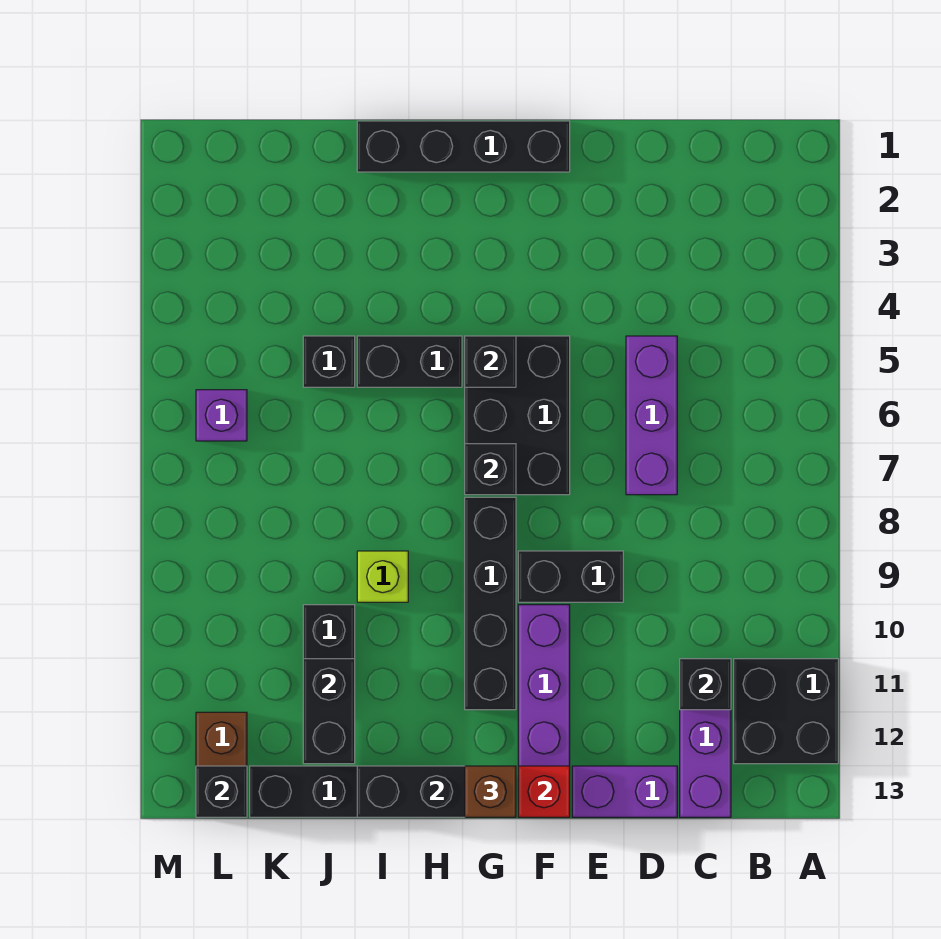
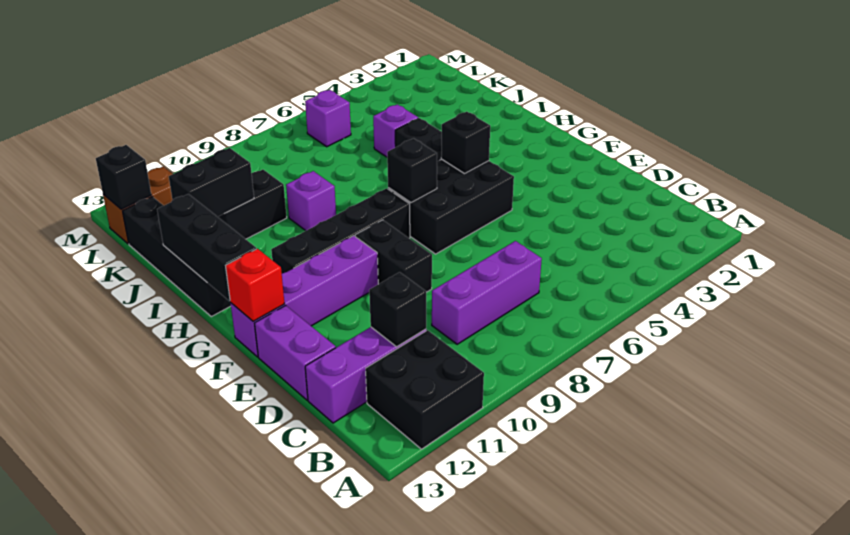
purple brick D5:D7 level 1 -> purple brick C7:C9 level 1
black brick F1:I1 level 1 -> none
brown brick G13 level 3 -> none
lime brick I9 level 1 -> purple brick I9 level 1
black brick J5 level 1 -> purple brick J5 level 1

